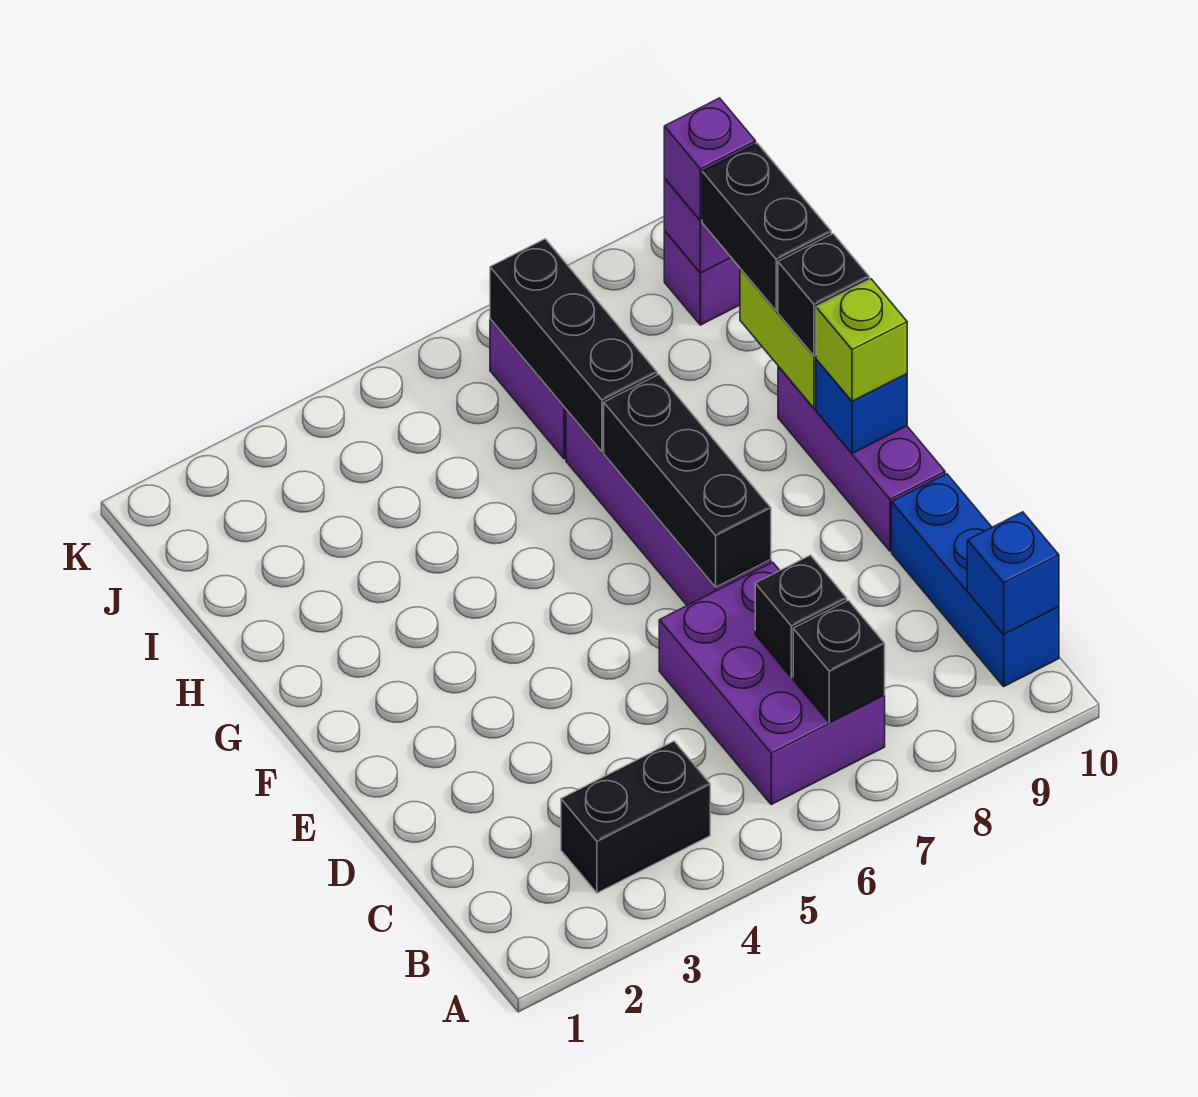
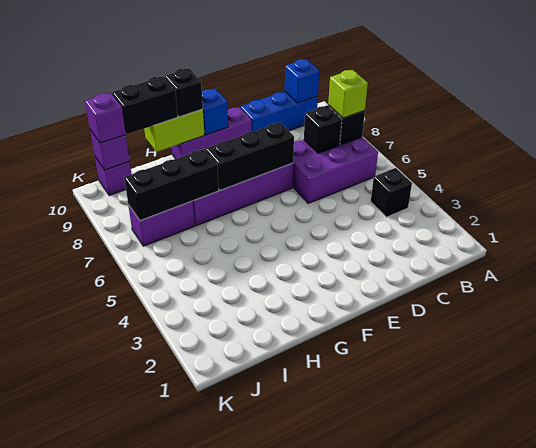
black brick B3:B4 level 1 -> black brick B4 level 1
lime brick F10 level 3 -> lime brick B7 level 3

